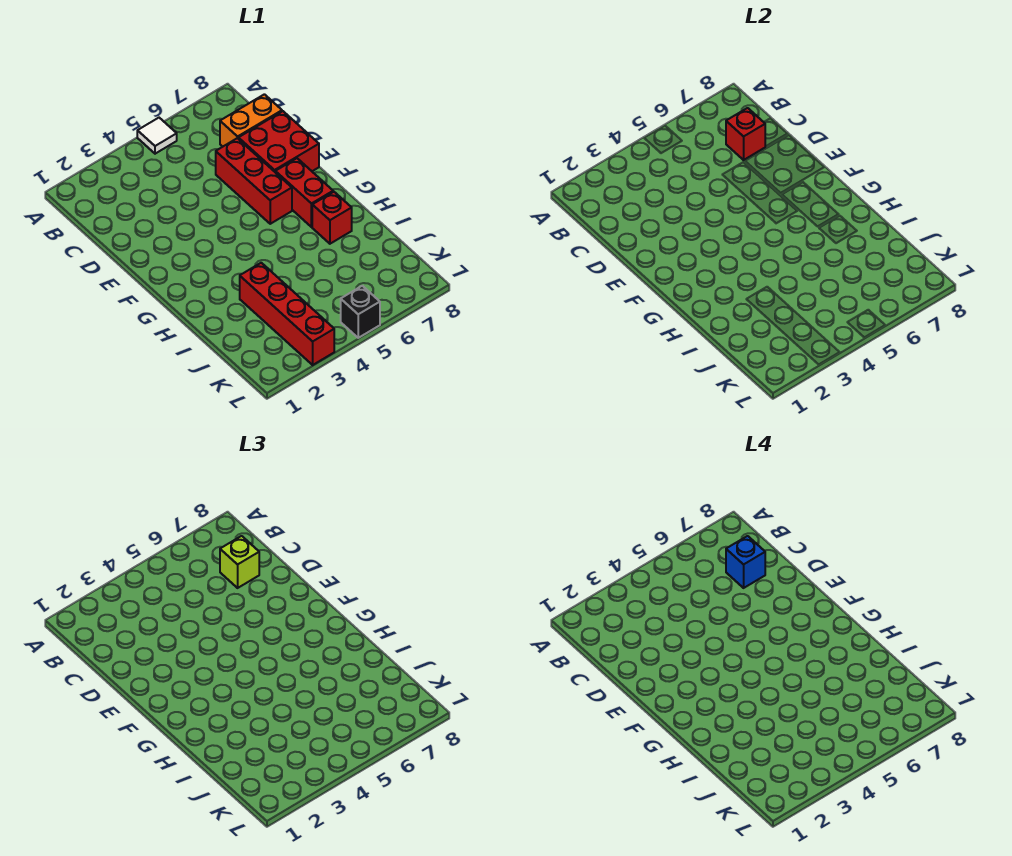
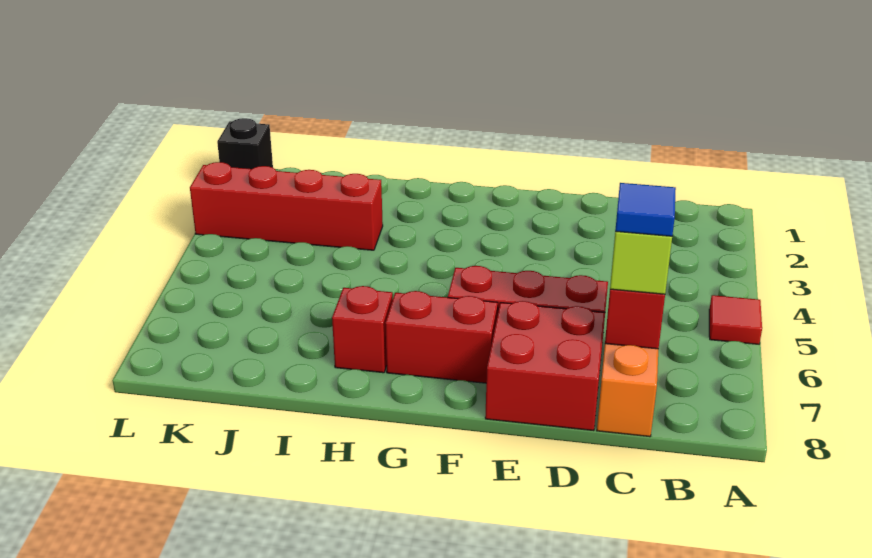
white tile A5 level 1 -> red tile A5 level 1
blue brick C7 level 4 -> blue tile C7 level 4
black brick L5 level 1 -> black brick L1 level 1

